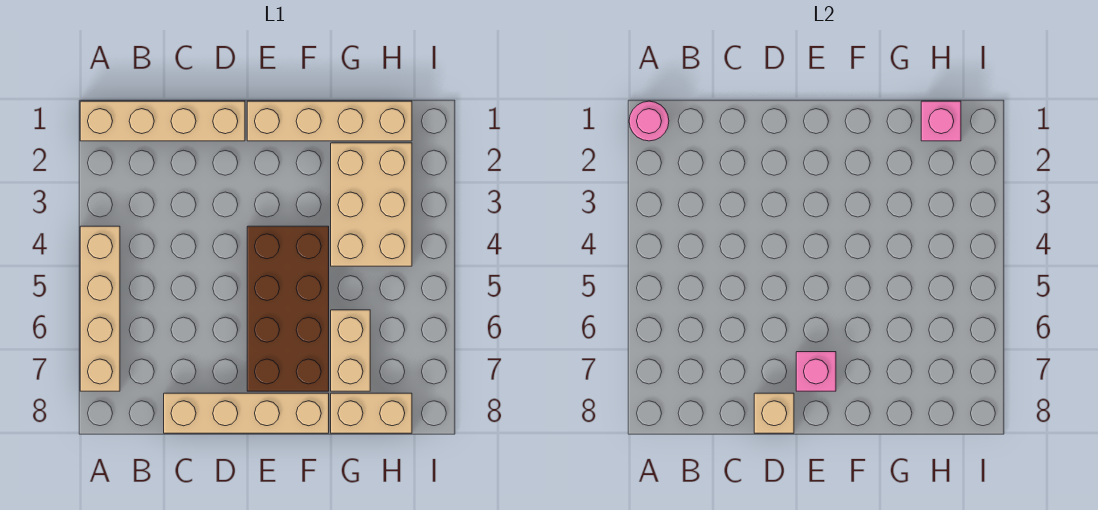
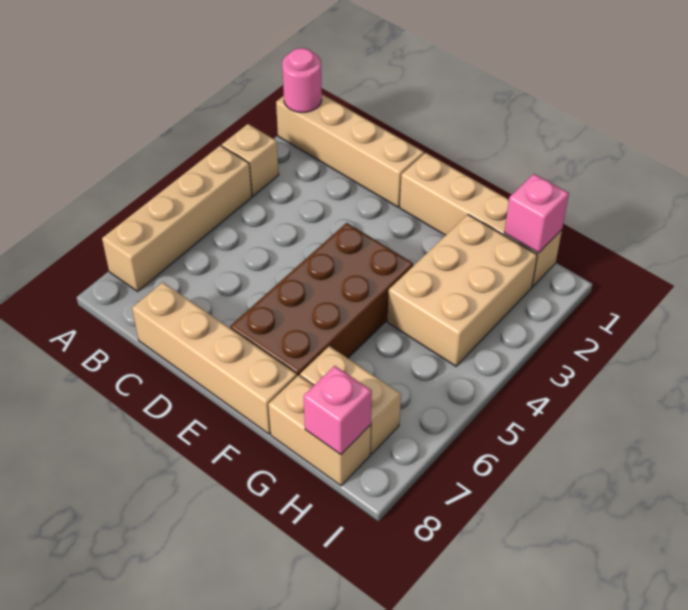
tan brick D8 level 2 -> tan brick A3 level 1
pink brick E7 level 2 -> pink brick H8 level 2
tan brick G6:G7 level 1 -> tan brick G7:H7 level 1

